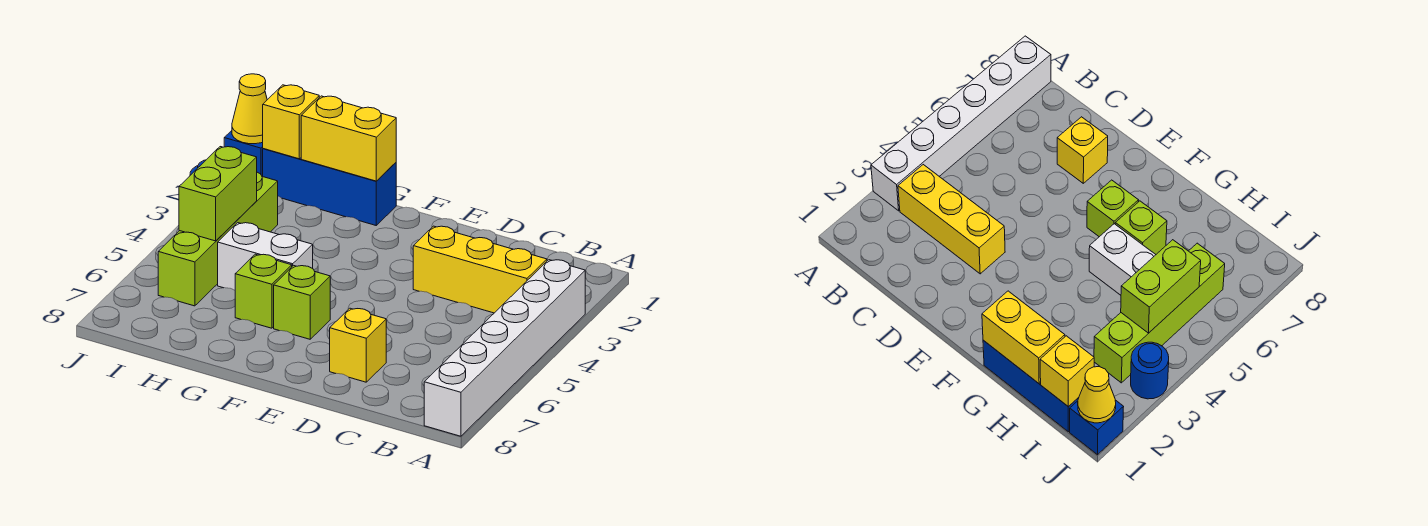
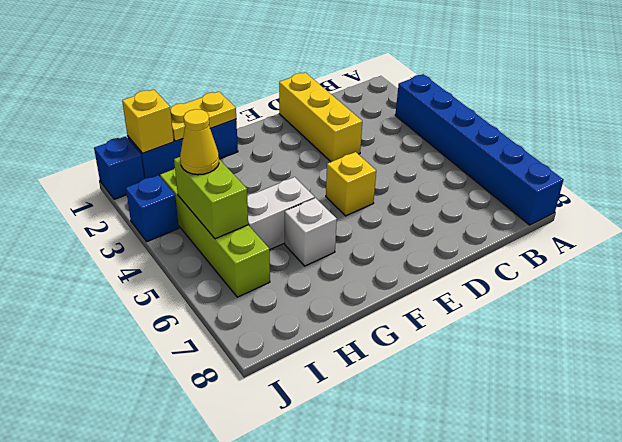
white brick A3:A8 level 1 -> blue brick A3:A8 level 1
yellow brick B3:D3 level 1 -> yellow brick D1:D3 level 1
yellow brick D7 level 1 -> yellow brick E5 level 1
lime brick F6 level 1 -> none
yellow brick G1:H1 level 2 -> yellow plate G1:H1 level 2
lime brick G6 level 1 -> white brick G6 level 1
yellow cone J1 level 2 -> yellow cone I4 level 3
blue round brick J3 level 1 -> blue brick J3 level 1

